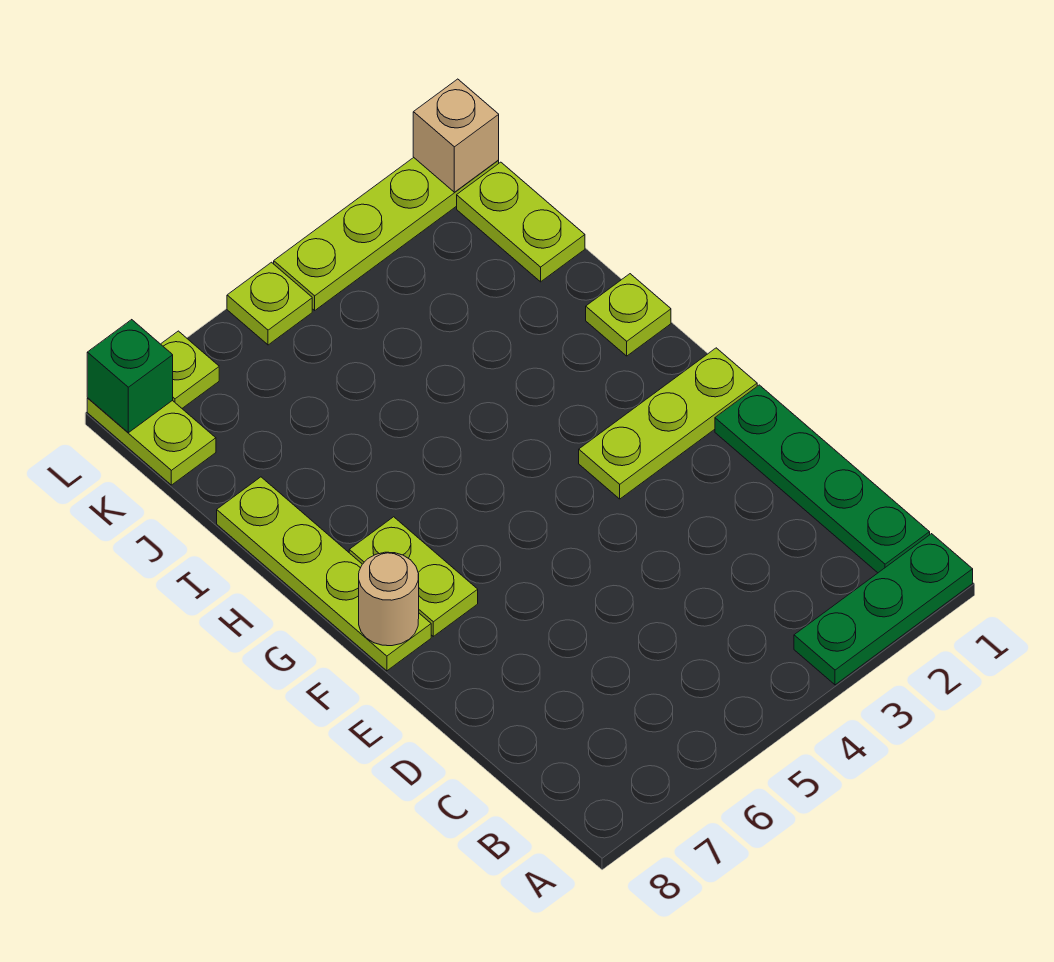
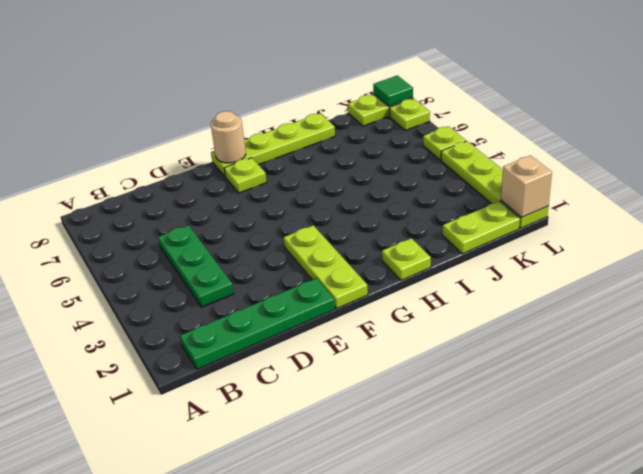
green plate A1:A3 level 1 -> green plate C3:C5 level 1
lime plate F7:G7 level 1 -> lime plate F7 level 1
green brick L8 level 2 -> green tile L8 level 2

